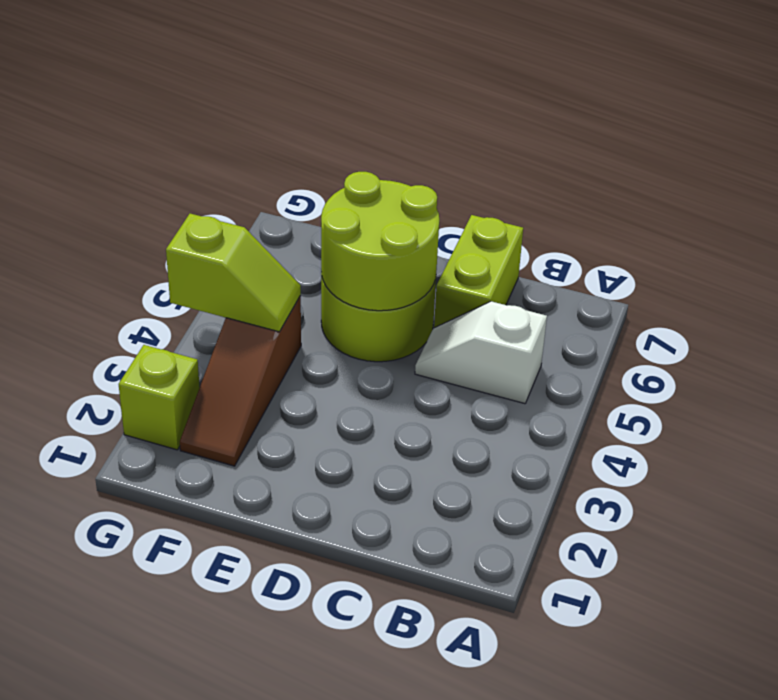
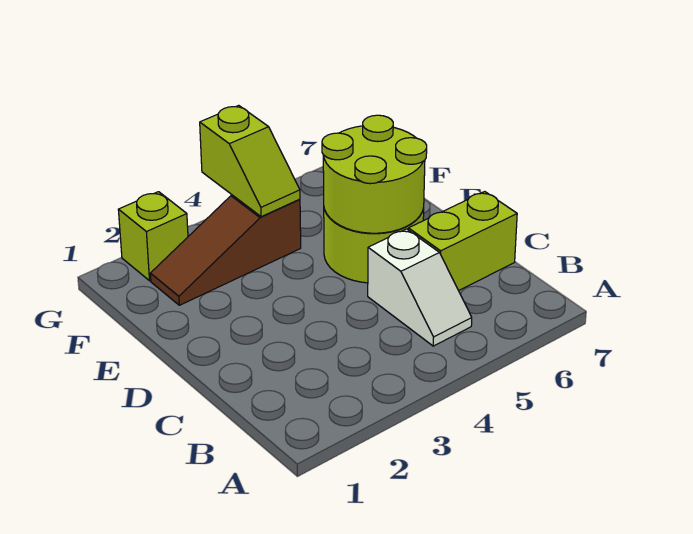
white slope B5:C5 level 1 top B -> white slope B5:C5 level 1 top C

